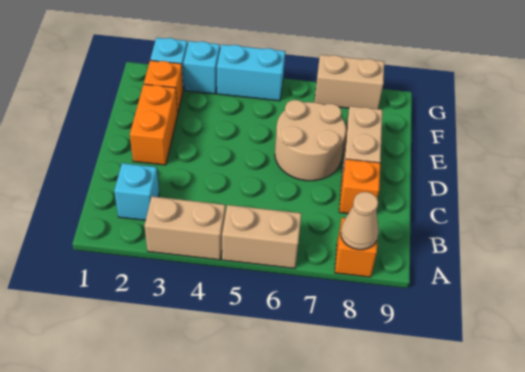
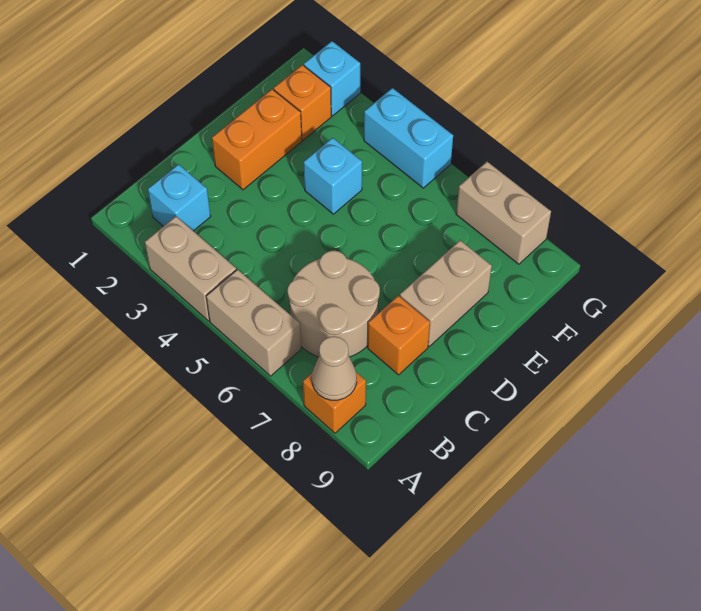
tan round brick D6:E7 level 1 -> tan round brick B6:C7 level 1
cyan brick G3 level 1 -> cyan brick E4 level 1

